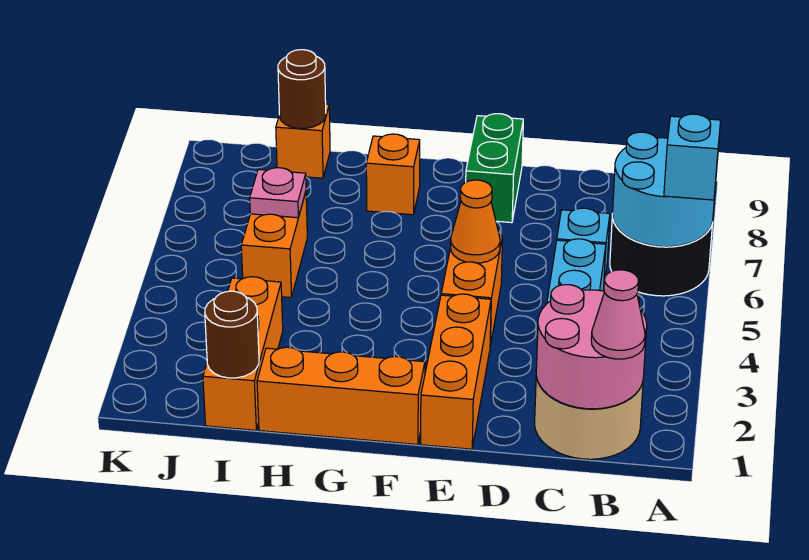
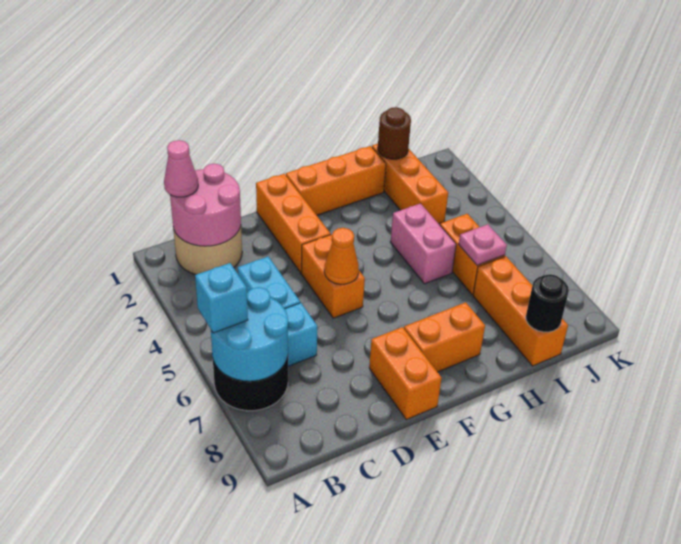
green brick E8:E9 level 1 -> orange brick E8:E9 level 1
orange brick G8 level 1 -> orange brick F8:G8 level 1
none -> pink brick H4:H5 level 1
orange brick I9 level 1 -> orange brick I7:I9 level 1
brown round brick I9 level 2 -> black round brick I9 level 2

